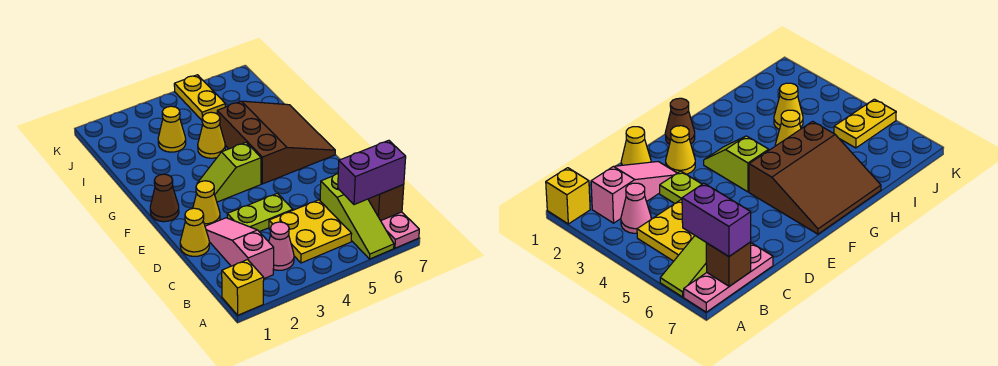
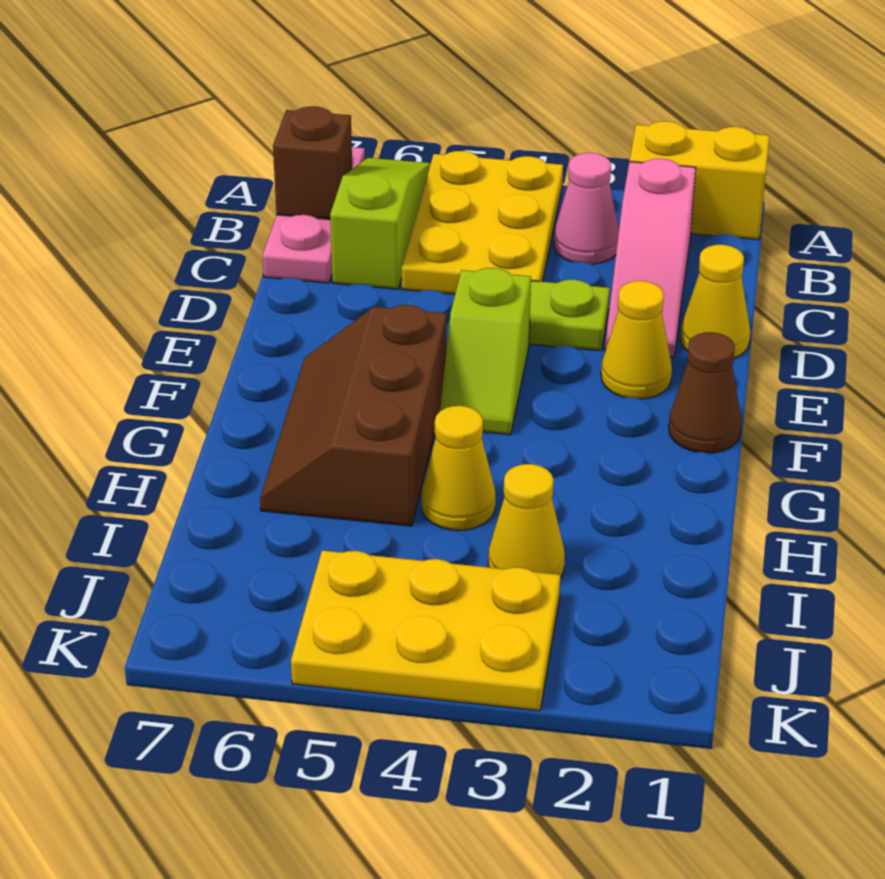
yellow brick A1 level 1 -> yellow brick A1:A2 level 1
yellow plate B4:C5 level 1 -> yellow plate A4:C5 level 1
purple brick B6:B7 level 3 -> none
lime slope F3:F4 level 1 top 4 -> lime slope E4:F4 level 1 top E
brown slope F5:H7 level 1 top 5 -> brown slope F5:H6 level 1 top 5
yellow plate J5:K5 level 1 -> yellow plate J3:K5 level 1

